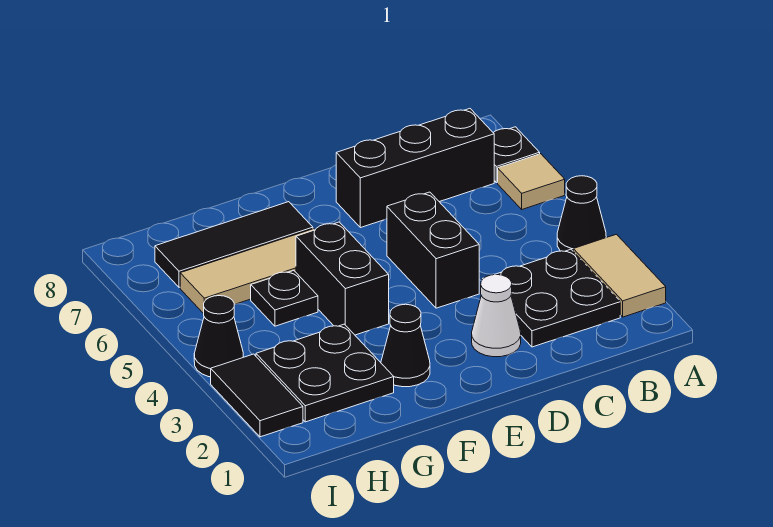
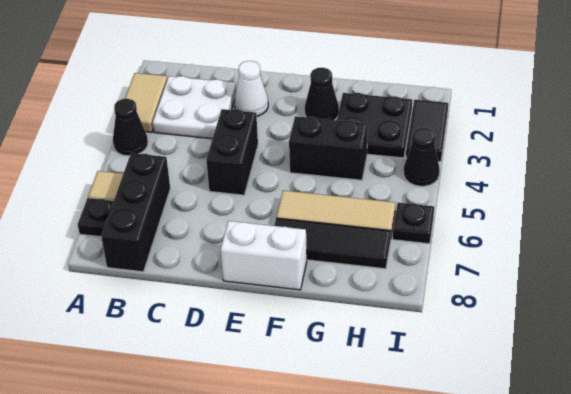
black plate B2:C3 level 1 -> white plate B2:C3 level 1
black brick B7:D7 level 1 -> black brick B6:B8 level 1
none -> white brick E8:F8 level 1
black brick F4:F5 level 1 -> black brick F4:G4 level 1
black plate G5 level 1 -> black plate I6 level 1

